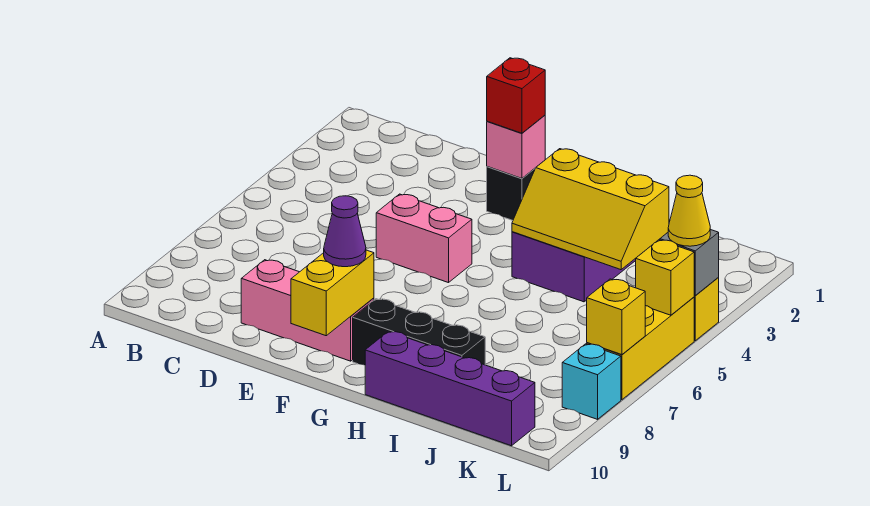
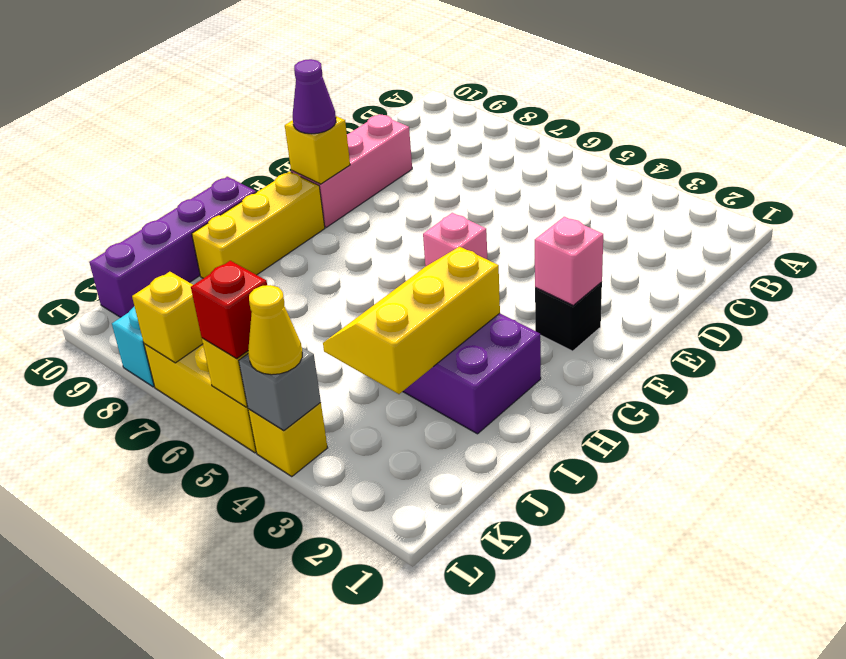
pink brick E5:F5 level 1 -> pink brick F5 level 1
red brick F2 level 3 -> red brick L5 level 3
yellow brick F9:F10 level 2 -> yellow brick F9 level 2
black brick G9:I9 level 1 -> yellow brick G9:I9 level 1

